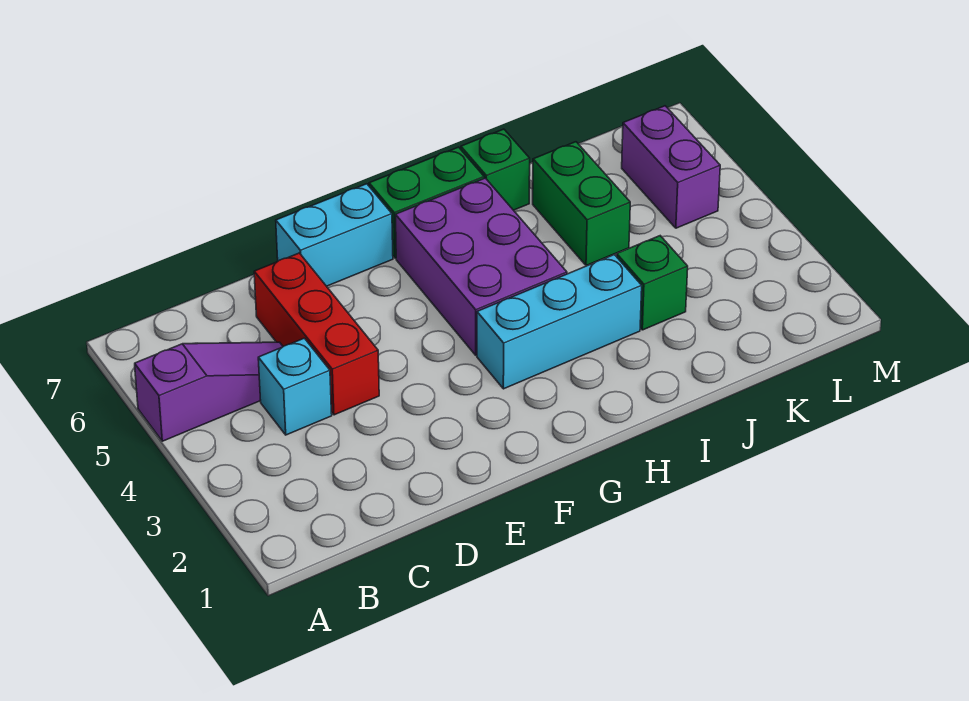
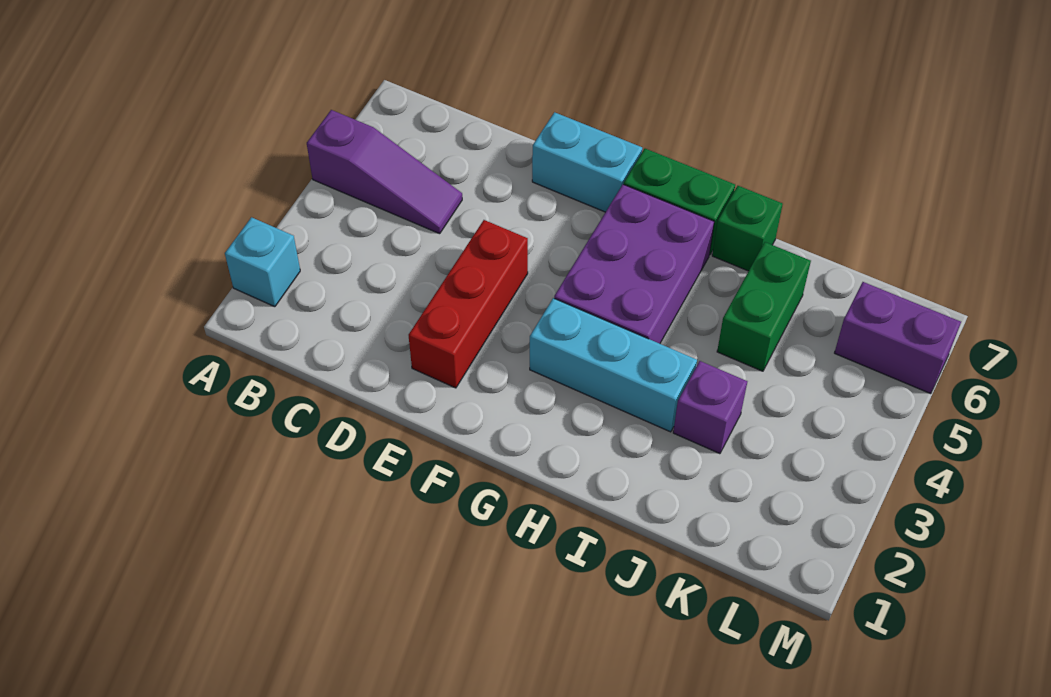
cyan brick C4 level 1 -> cyan brick A2 level 1
red brick D4:D6 level 1 -> red brick E2:E4 level 1
green brick J3 level 1 -> purple brick J3 level 1
purple brick L5:L6 level 1 -> purple brick L6:M6 level 1

